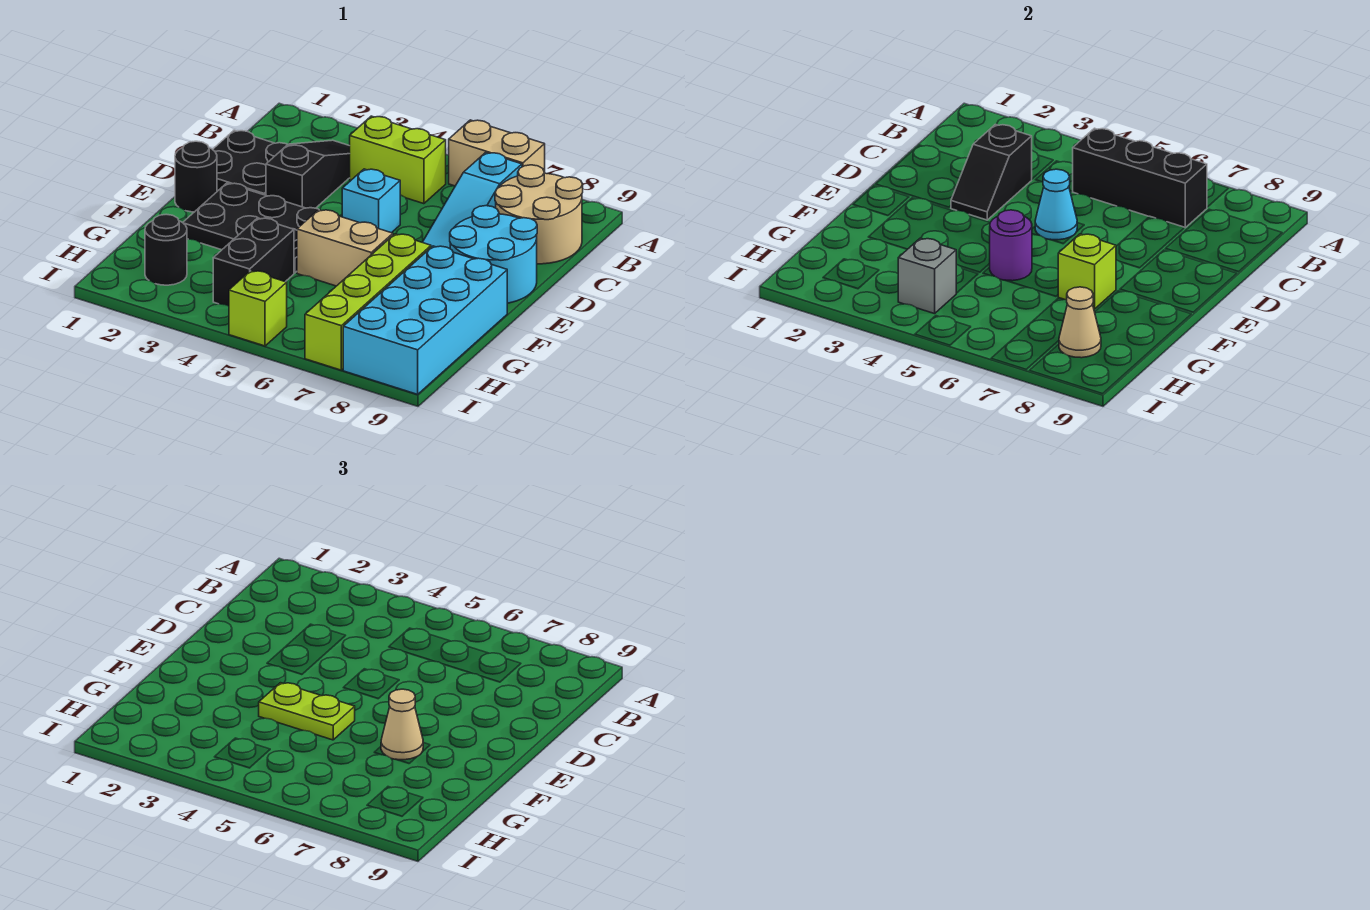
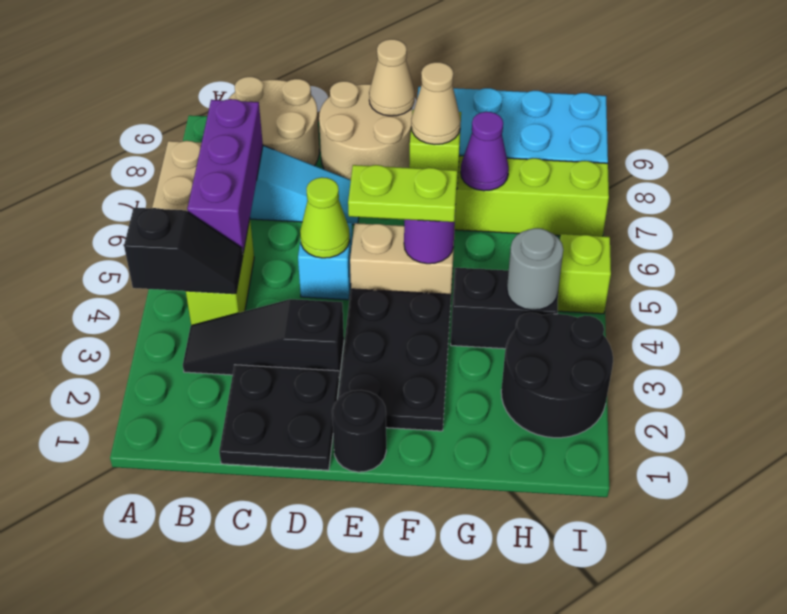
black brick B5:B7 level 2 -> purple brick B5:B7 level 2
black slope C3:D3 level 2 top C -> black slope A4:B4 level 2 top A
cyan cone D5 level 2 -> lime cone D5 level 2
cyan round brick D8:E9 level 1 -> tan round brick D8:E9 level 1
lime plate F4:F5 level 3 -> lime plate E5:F5 level 3
tan brick F5:F6 level 1 -> tan brick E5:F5 level 1
none -> purple cone G7 level 2
black round brick H2 level 1 -> black round brick H2:I3 level 1
grey brick H4 level 2 -> grey round brick H4 level 2
tan cone H8 level 2 -> tan cone E9 level 2

